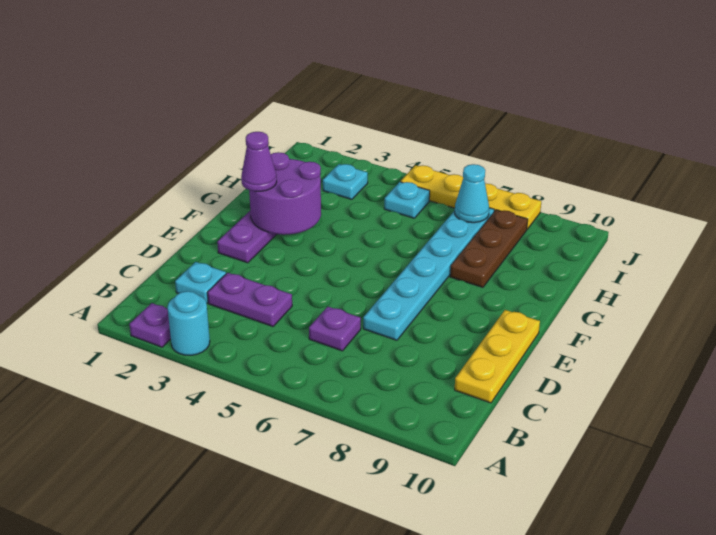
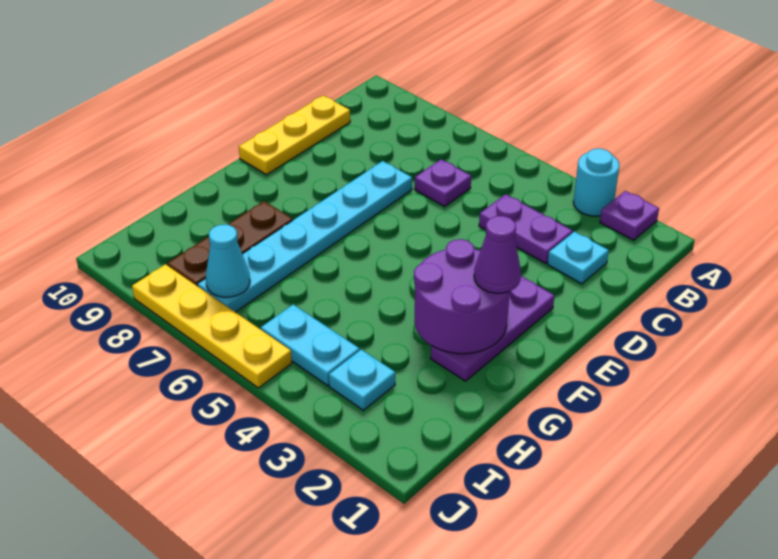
cyan plate I5 level 1 -> cyan plate I4:I5 level 1

